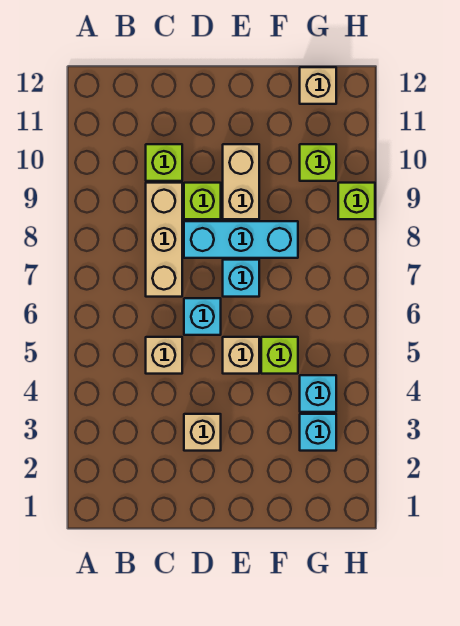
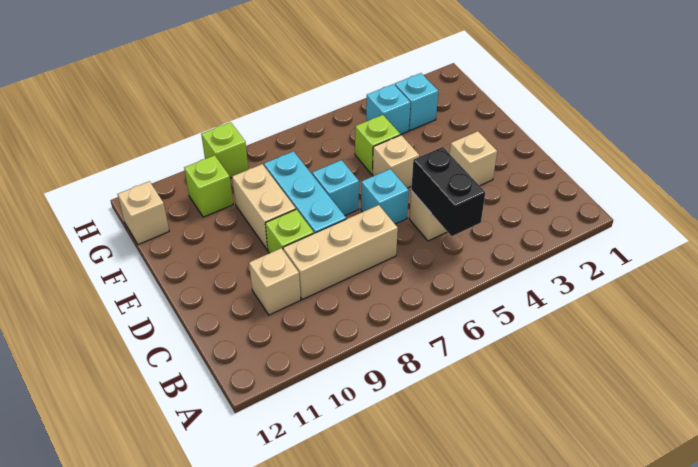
none -> black brick B5:C5 level 2
lime brick C10 level 1 -> tan brick C10 level 1
tan brick E9:E10 level 1 -> tan brick E9:F9 level 1

